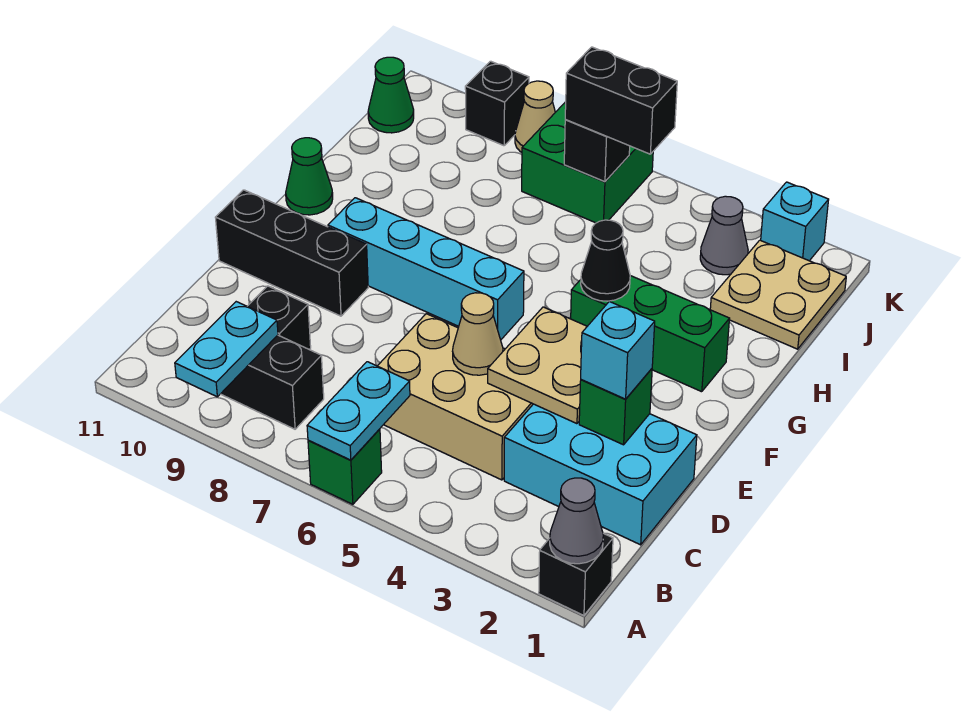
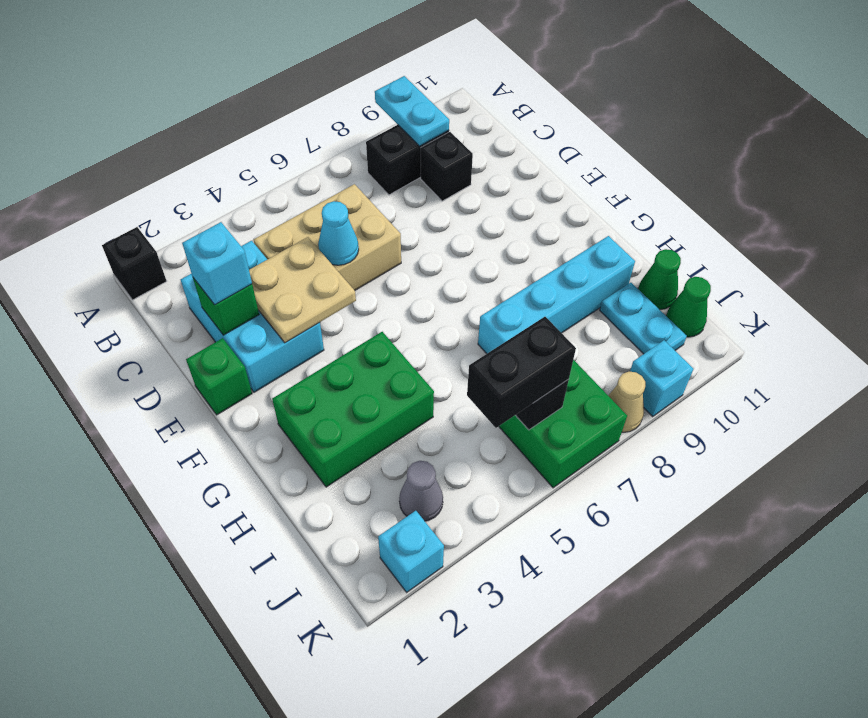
grey cone A1 level 2 -> none
green brick A6 level 1 -> green brick E1 level 1
cyan plate A6:B6 level 2 -> cyan plate I10:J10 level 1
cyan brick C1:D3 level 1 -> cyan brick C2:E3 level 1
tan cone D5 level 2 -> cyan cone D5 level 2
black brick E9:E11 level 1 -> none
cyan brick F6:F9 level 1 -> cyan brick H7:H10 level 1
green brick G2:G4 level 1 -> green brick G2:H4 level 1
black cone G4 level 2 -> none
green cone G11 level 1 -> green cone I11 level 1
tan plate I1:J2 level 1 -> none
black brick K9 level 1 -> cyan brick K9 level 1

